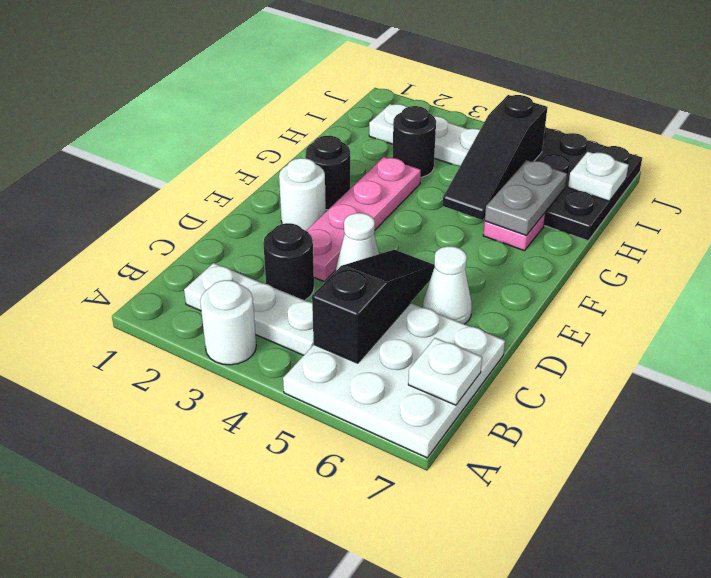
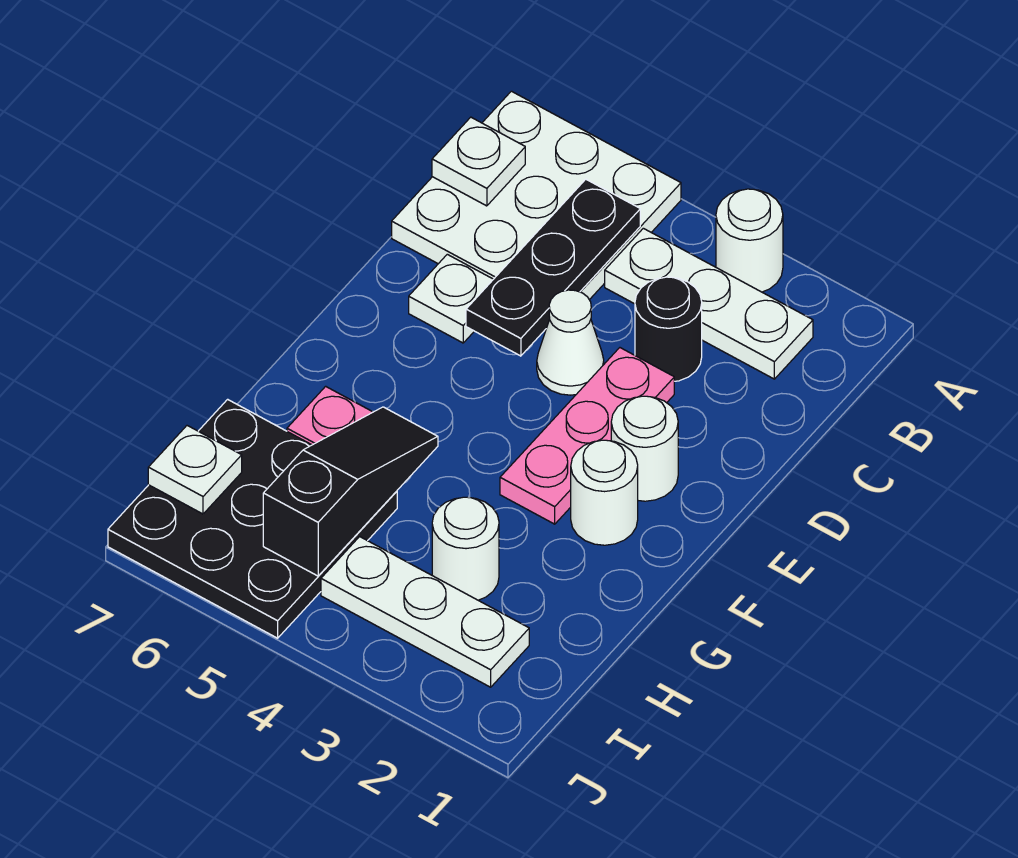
black slope B5:D5 level 2 top B -> black plate B5:D5 level 2
pink plate D3:G3 level 1 -> pink plate D3:F3 level 1
white cone D6 level 1 -> white plate D6 level 1
black round brick F2 level 1 -> white round brick F2 level 1
grey plate G6:H6 level 2 -> none
black round brick H3 level 1 -> white round brick H3 level 1

